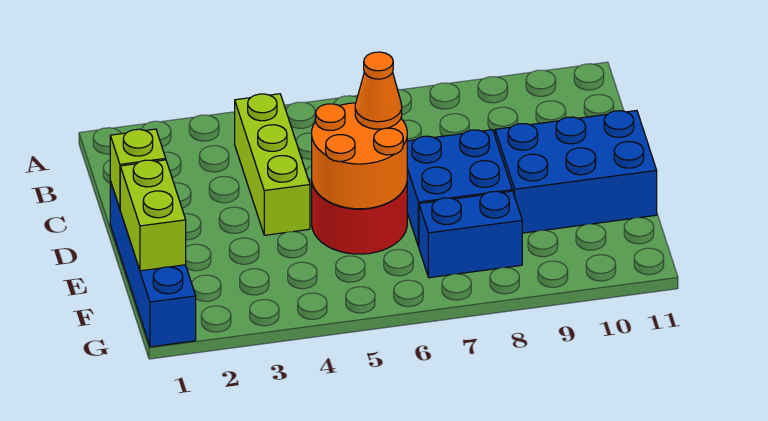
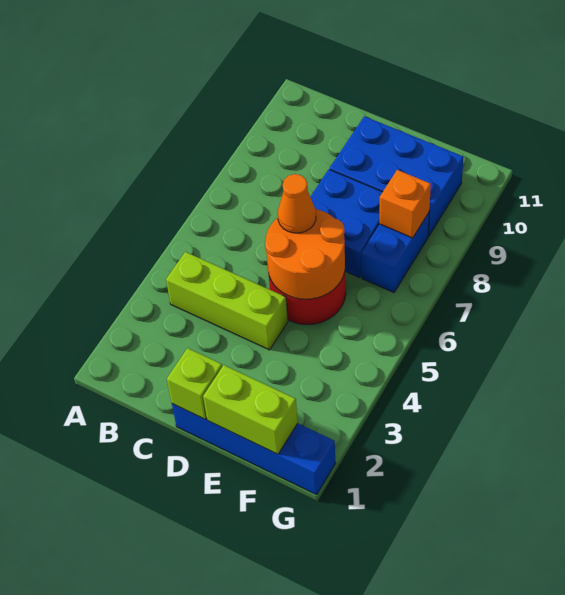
blue brick D9:E11 level 1 -> blue brick D9:F10 level 1
none -> orange brick F8 level 2

